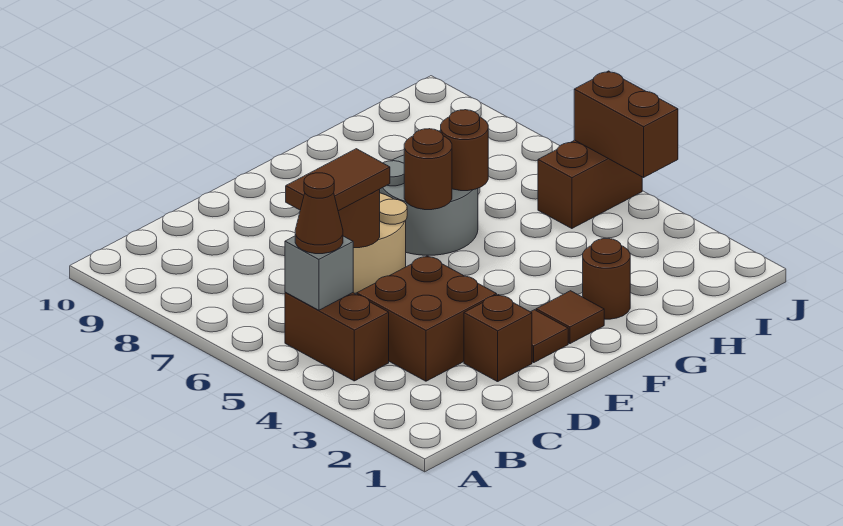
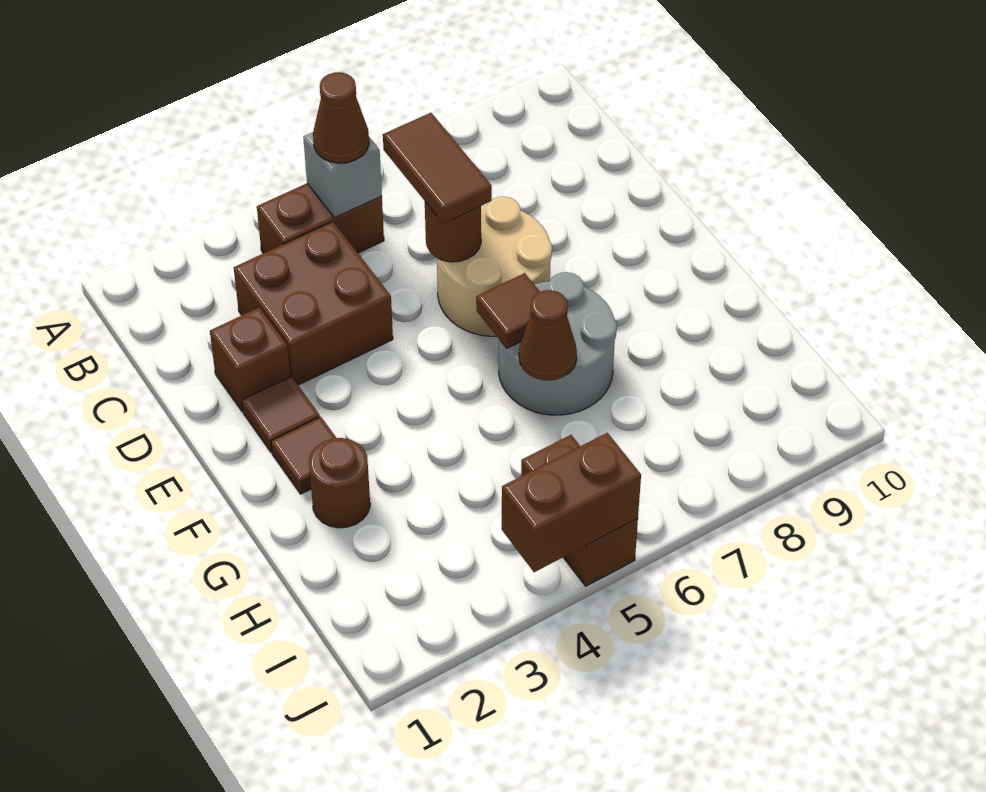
brown round brick F6 level 2 -> brown tile F6 level 2
brown round brick G6 level 2 -> brown cone G6 level 2

